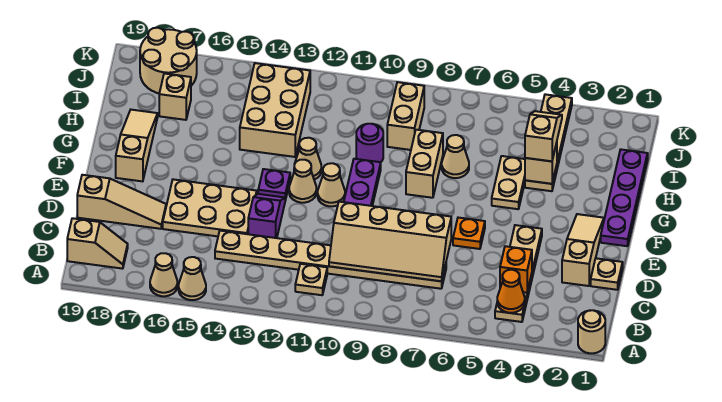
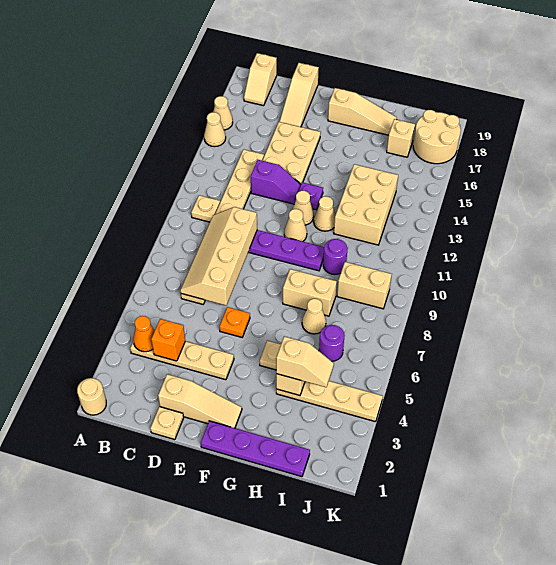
tan brick H13:J14 level 1 -> tan brick H12:I14 level 1
none -> purple round brick I6 level 1

